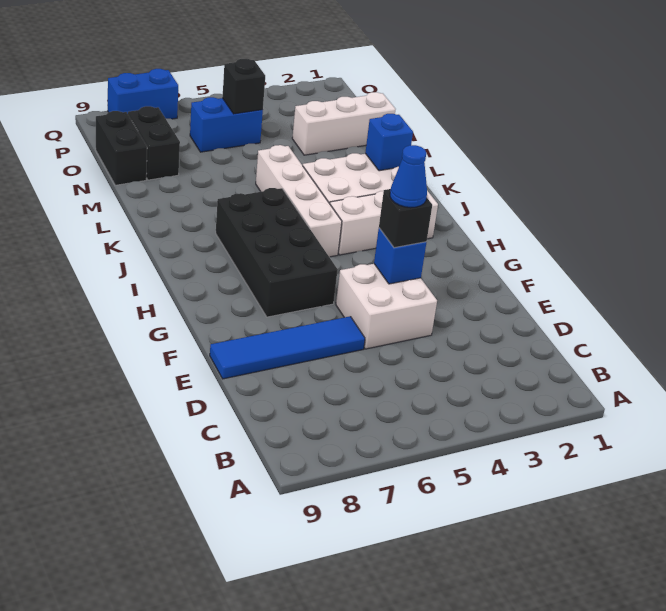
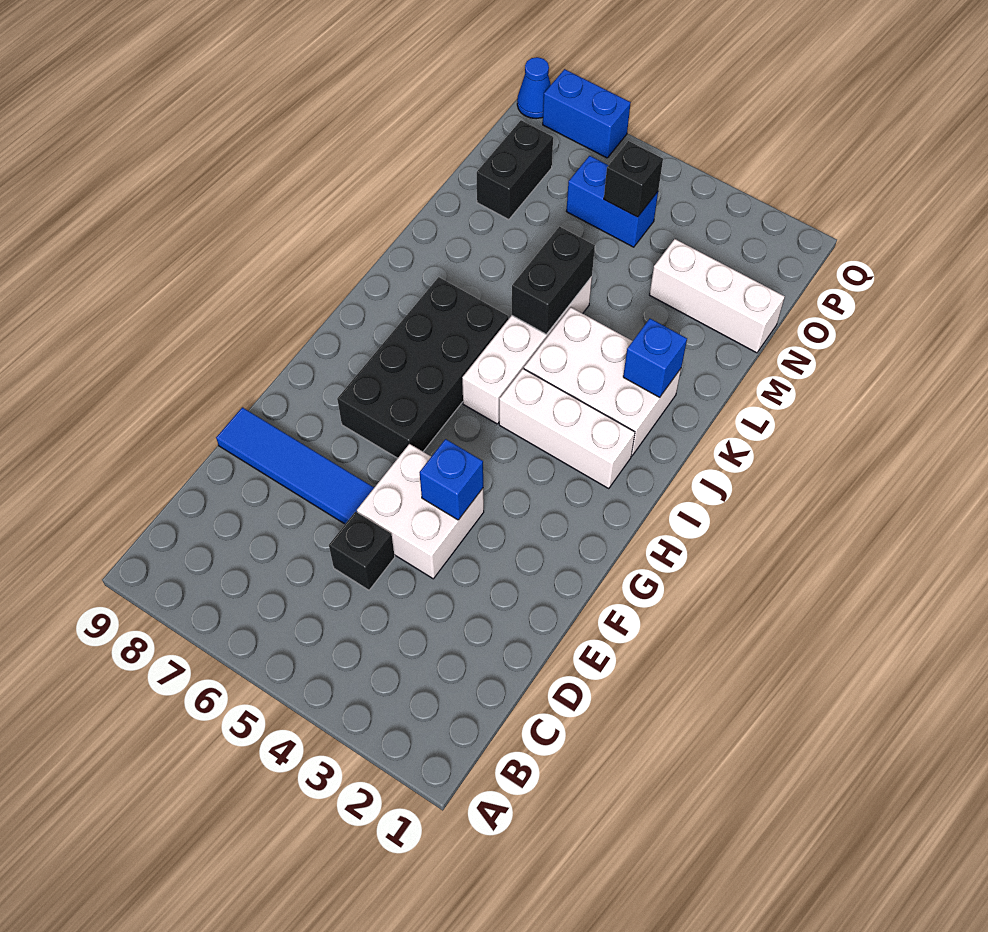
black brick F4 level 3 -> black brick D5 level 1
blue cone F4 level 4 -> blue cone Q9 level 1
black brick N9:O9 level 1 -> black brick K5:L5 level 2

